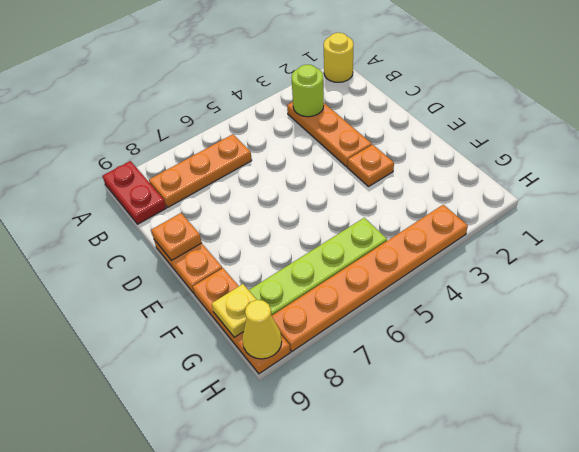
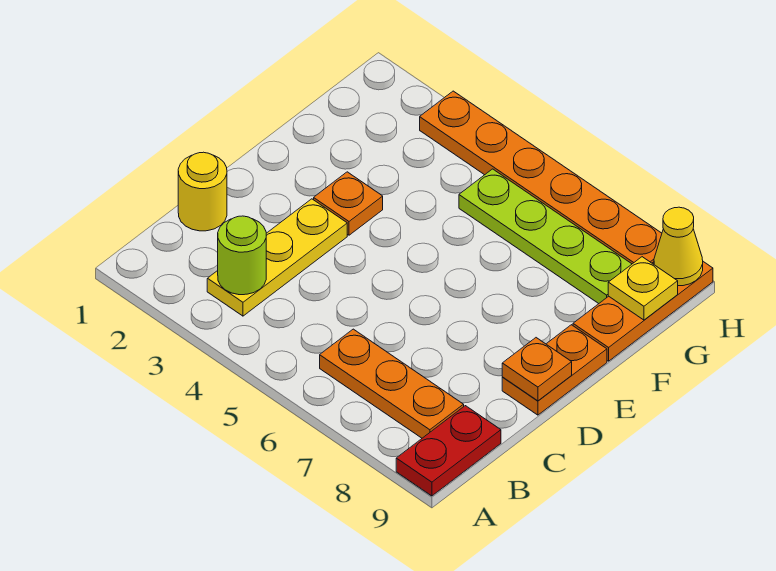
yellow round brick A1 level 1 -> yellow round brick C1 level 1
orange plate B3:D3 level 1 -> yellow plate B3:D3 level 1

